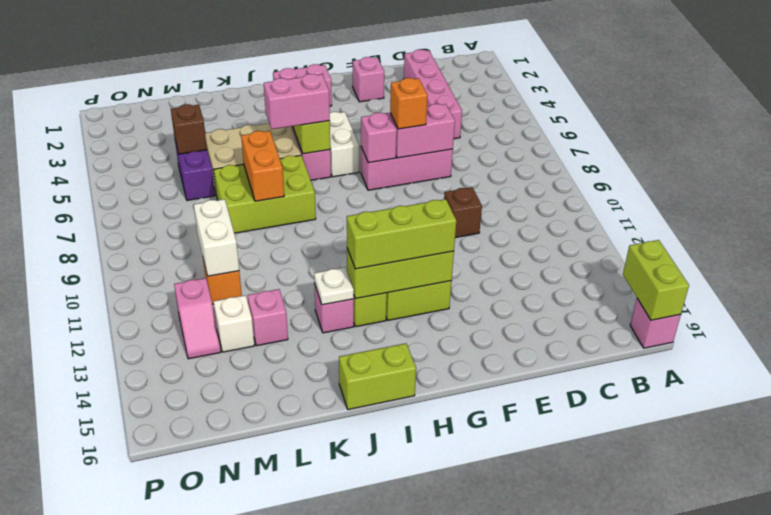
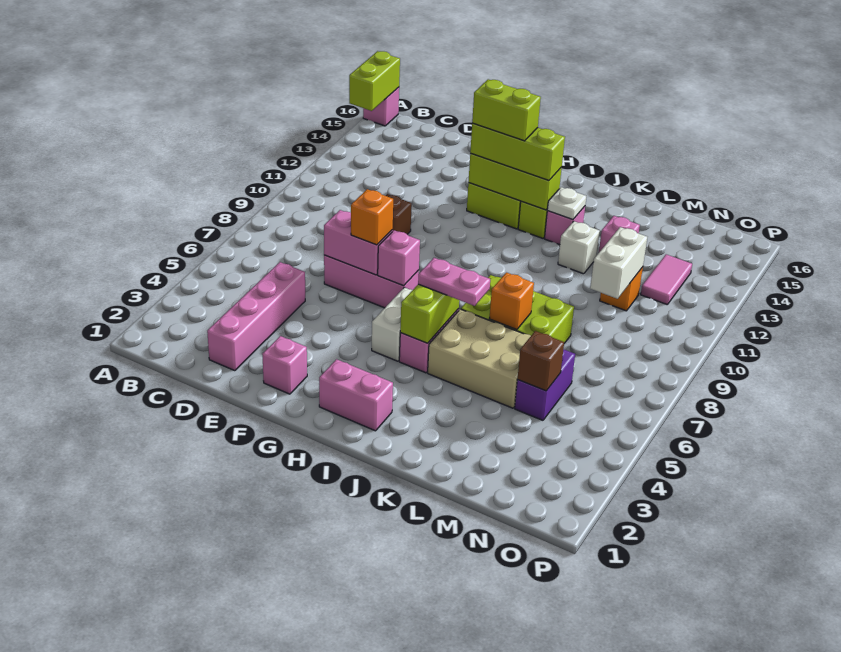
pink brick I6:J6 level 3 -> pink plate I6:J6 level 3
lime brick I16:J16 level 1 -> lime brick G13:H13 level 4
orange brick K7:K8 level 2 -> orange brick K7 level 2
white brick M13 level 1 -> white brick K12 level 1
pink slope N12:N13 level 1 top 12 -> pink tile N12:N13 level 1

